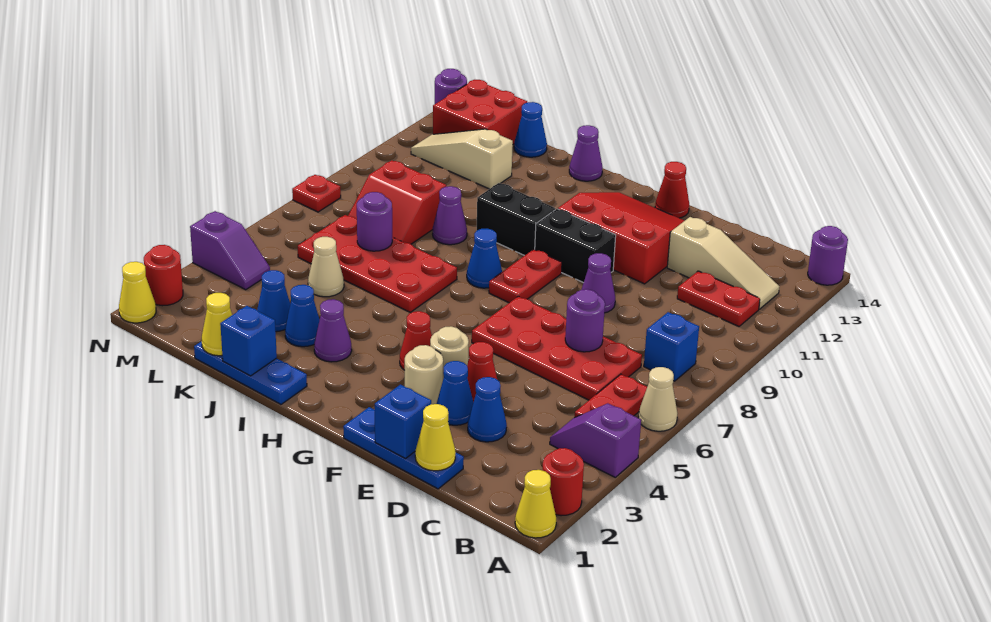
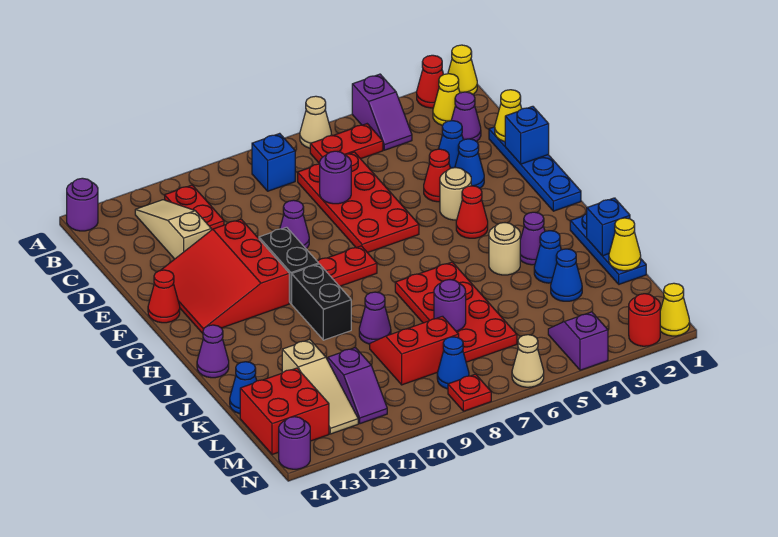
red round brick A2 level 1 -> red cone A2 level 1
none -> yellow cone B2 level 1
none -> purple cone C2 level 1
blue plate D1:F1 level 1 -> blue plate D1:G1 level 1
tan round brick F3 level 1 -> tan round brick I4 level 1
blue cone H8 level 1 -> blue cone M8 level 1
tan cone K5 level 1 -> tan cone N6 level 1
red slope K8:L9 level 1 top 9 -> red slope K8:L9 level 1 top L
none -> purple slope L11:M11 level 1 top L

